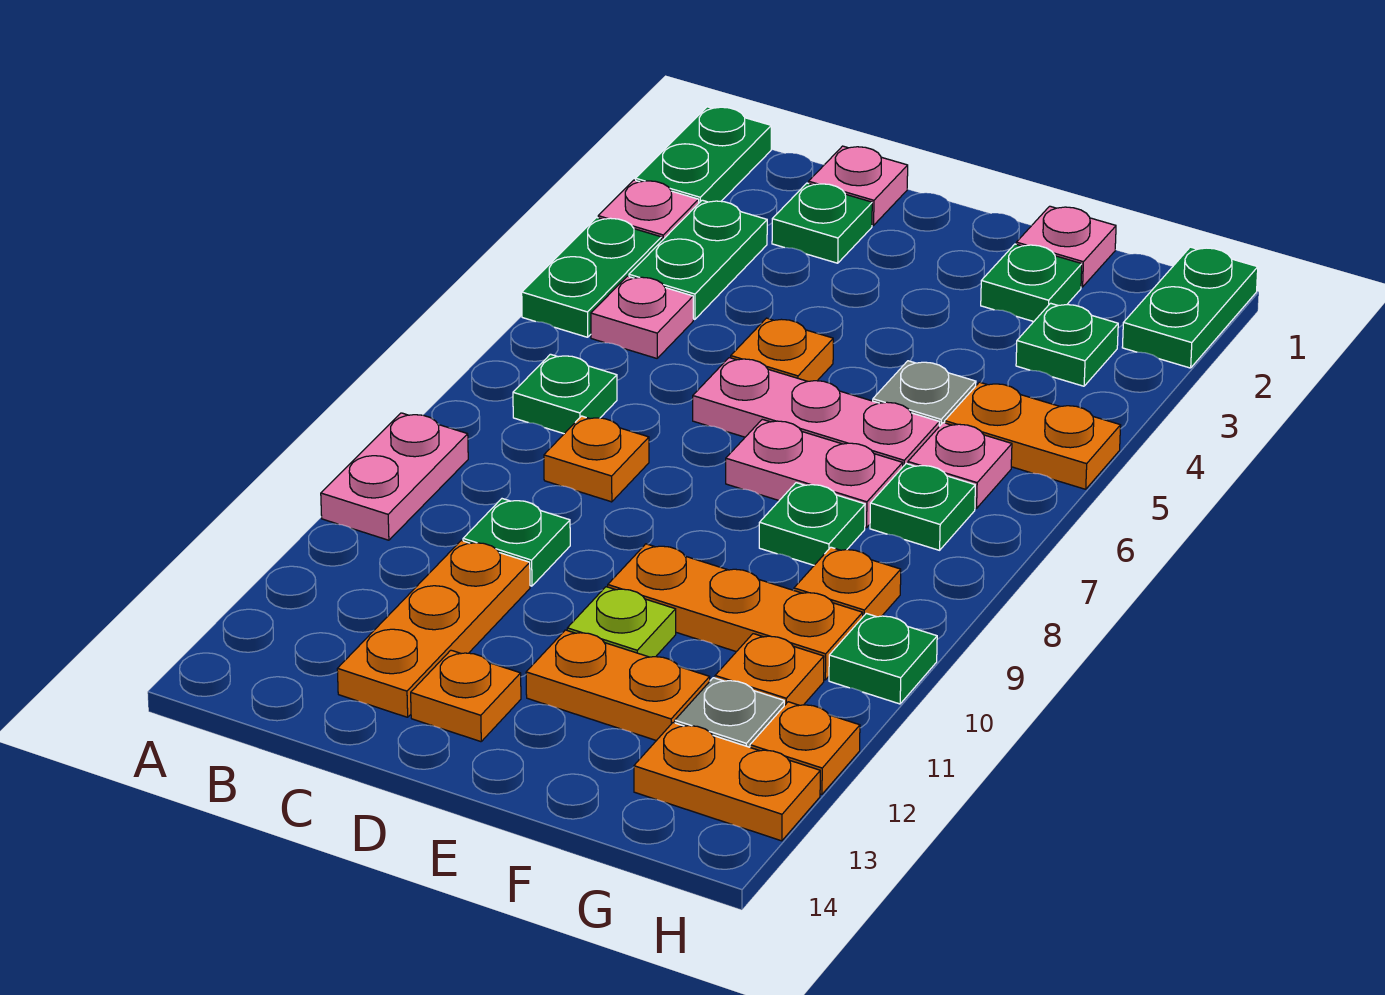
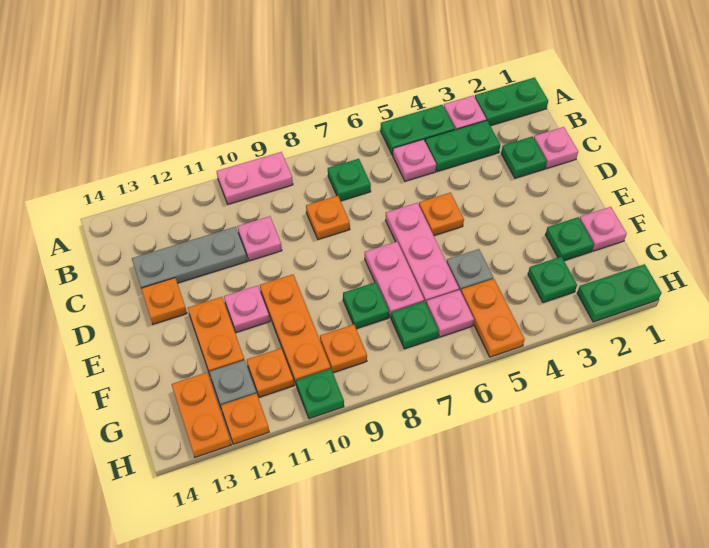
green plate C10 level 1 -> pink plate C10 level 1
orange plate C11:C13 level 1 -> grey plate C11:C13 level 1
lime plate E11 level 1 -> pink plate E11 level 1

